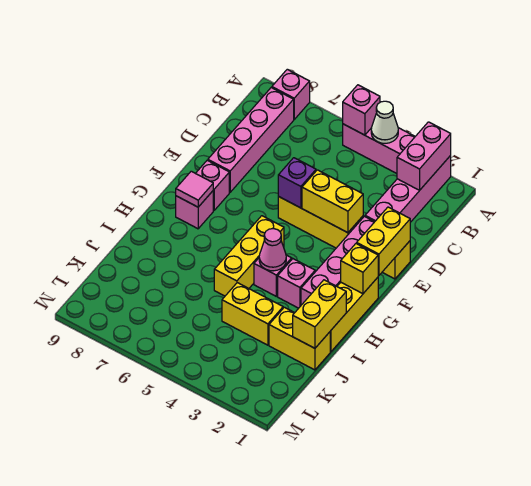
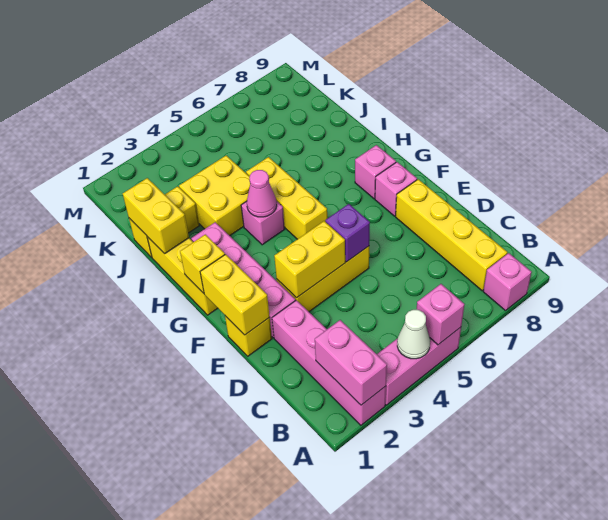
pink brick B8:E8 level 1 -> yellow brick B8:E8 level 1
pink tile G8 level 2 -> none
pink brick H3 level 1 -> none
yellow brick J3:J4 level 1 -> yellow brick I3:J4 level 1

